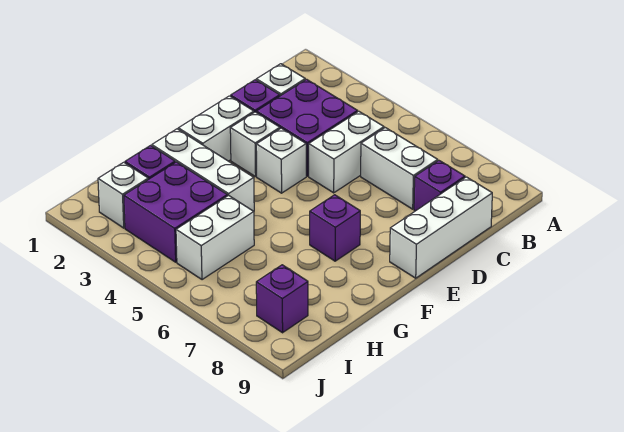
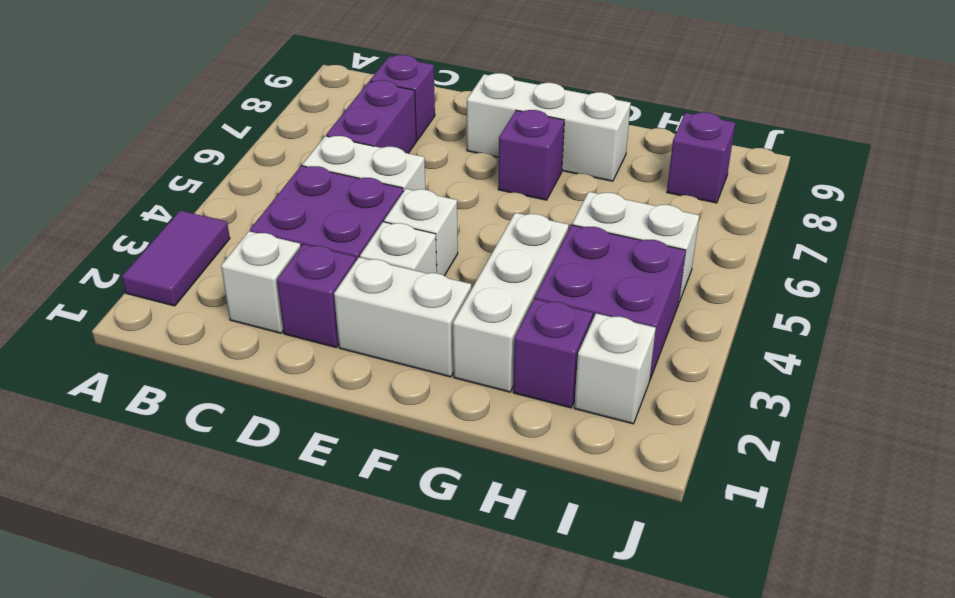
none -> purple tile A2:A3 level 1
white brick C6:C7 level 1 -> purple brick C6:C7 level 1
white brick C9:E9 level 1 -> white brick E8:G8 level 1

